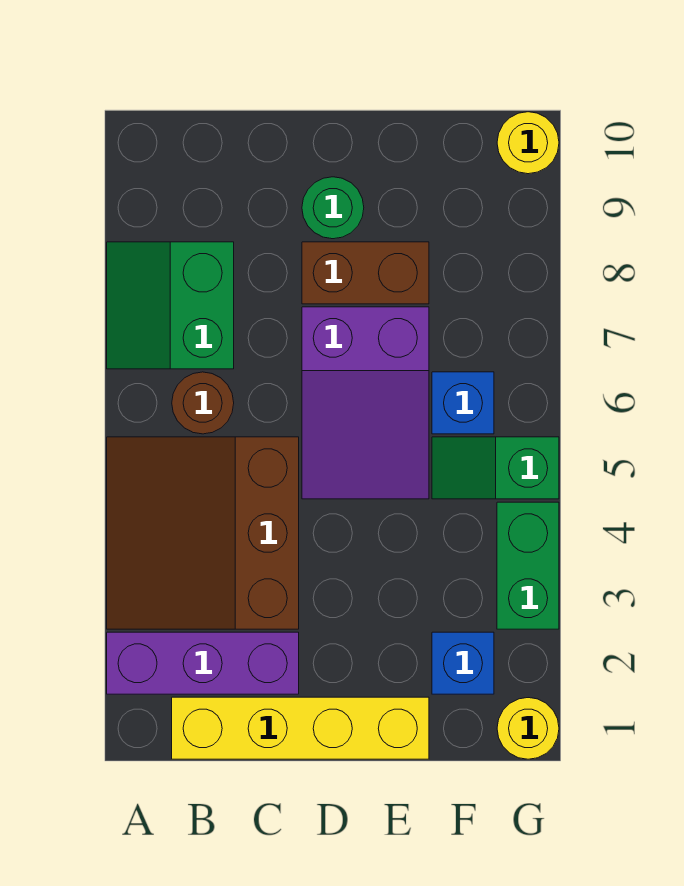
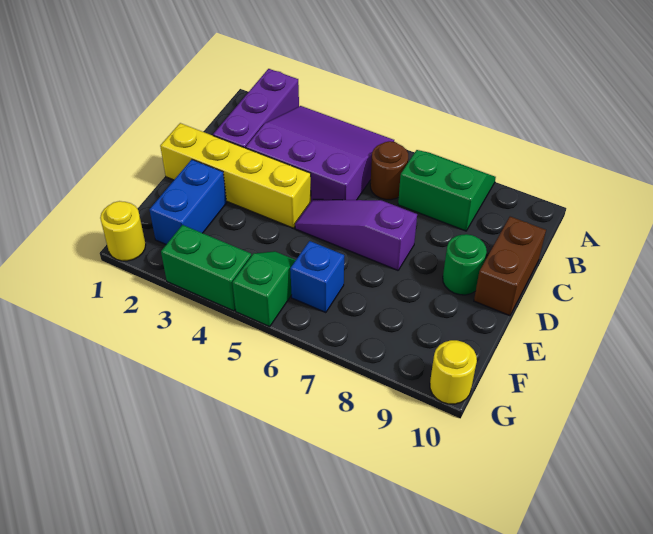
brown slope A3:C5 level 1 top C -> purple slope A3:C5 level 1 top C
yellow brick B1:E1 level 1 -> yellow brick D1:D4 level 1
purple slope D5:E7 level 1 top 7 -> purple slope D5:D7 level 1 top 7
brown brick D8:E8 level 1 -> brown brick C10:D10 level 1
blue brick F2 level 1 -> blue brick E2:F2 level 1

